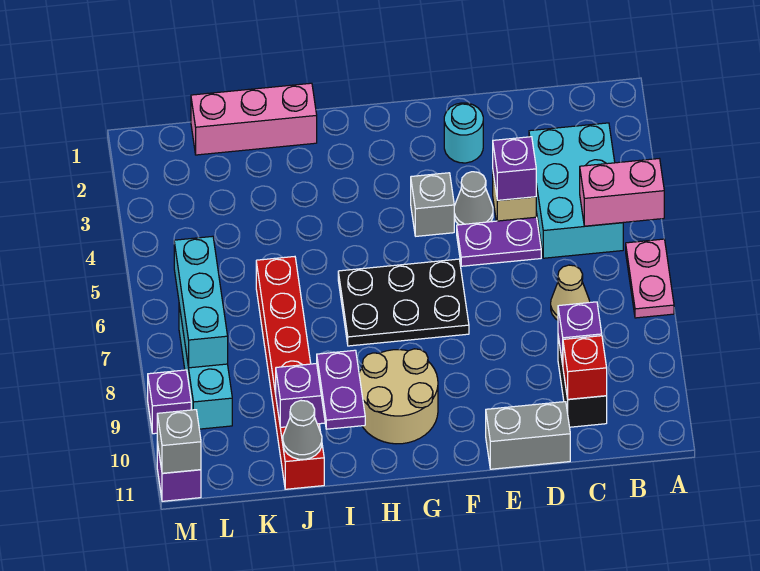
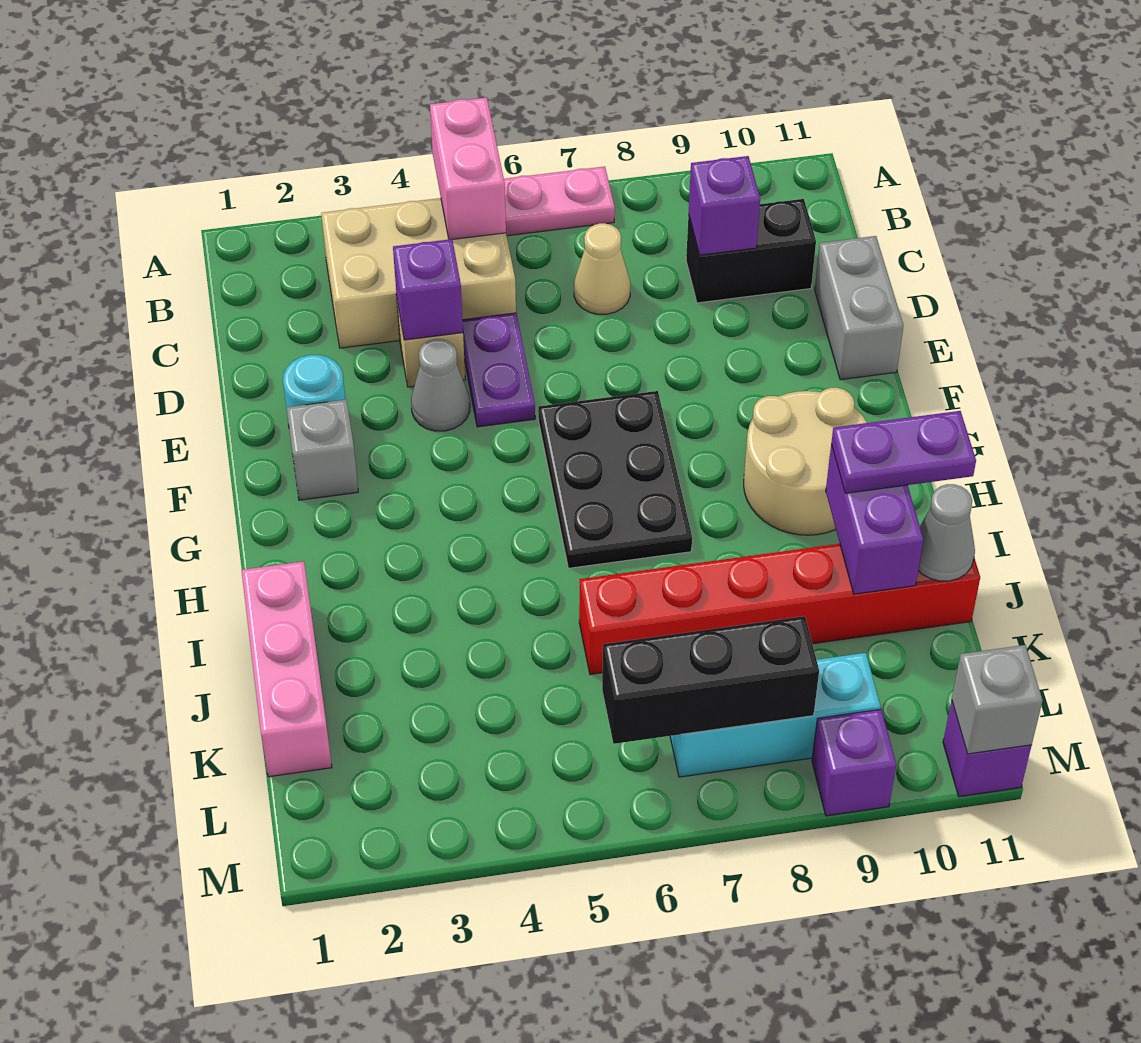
cyan brick B3:C5 level 1 -> tan brick B3:C5 level 1
red brick C10 level 2 -> none
grey brick F4 level 1 -> grey brick F2 level 1
cyan brick L6:L8 level 2 -> black brick L6:L8 level 2

